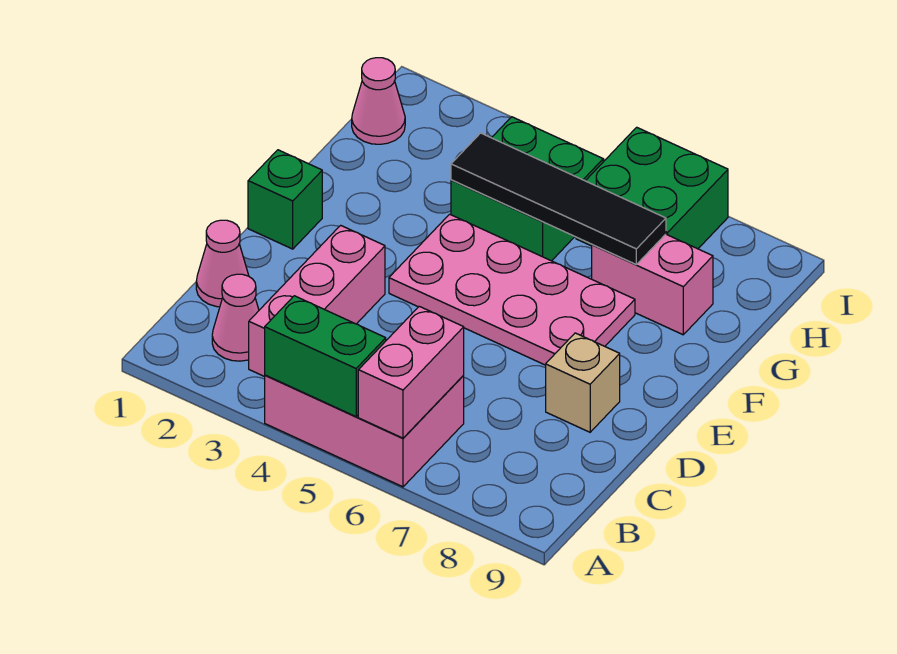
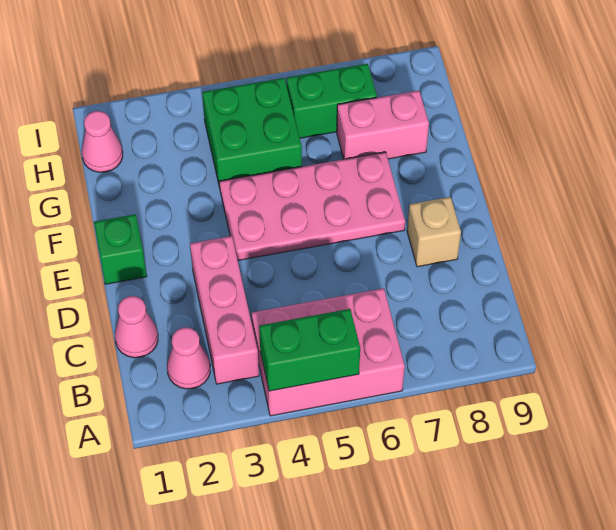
pink brick A6:B6 level 2 -> none
black tile G4:G7 level 2 -> none
green brick H6:I7 level 1 -> green brick H6:H7 level 1

